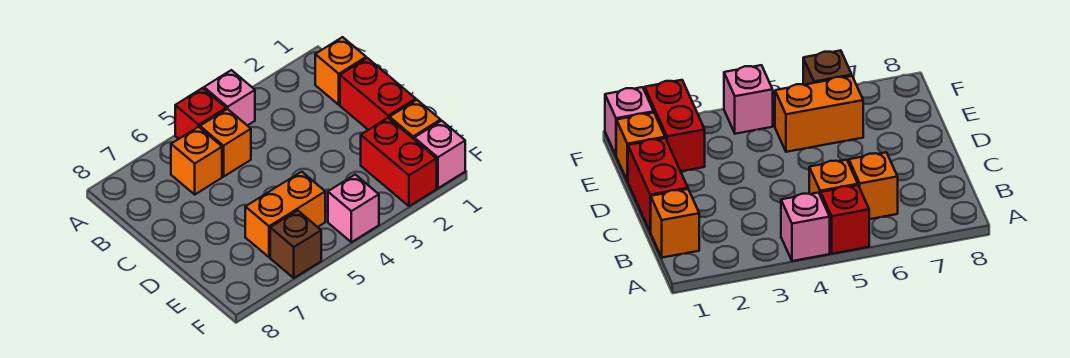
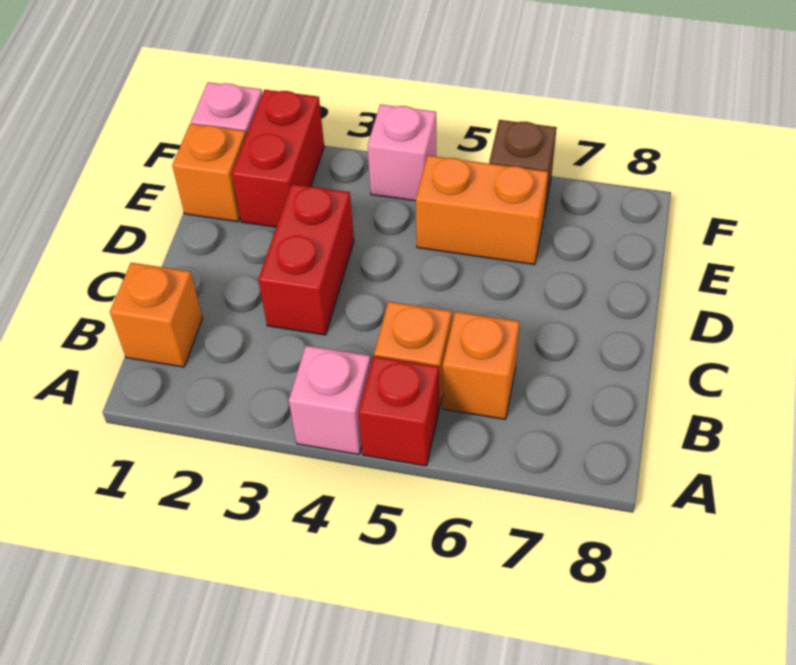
red brick C1:D1 level 1 -> red brick C3:D3 level 1

